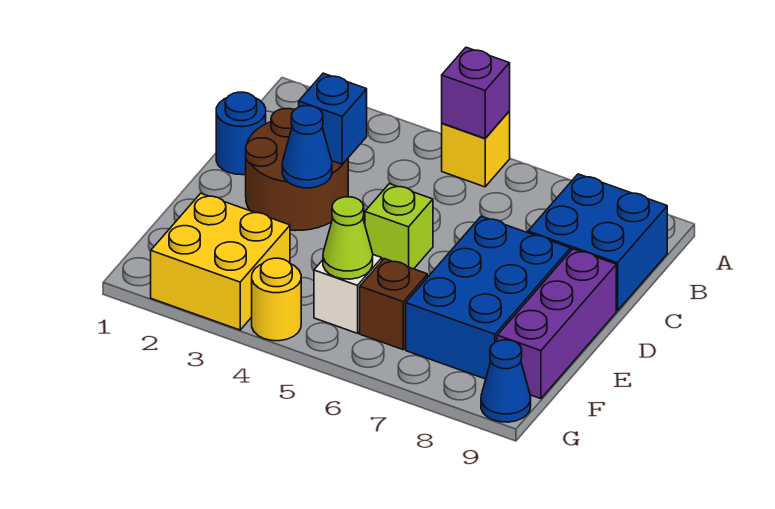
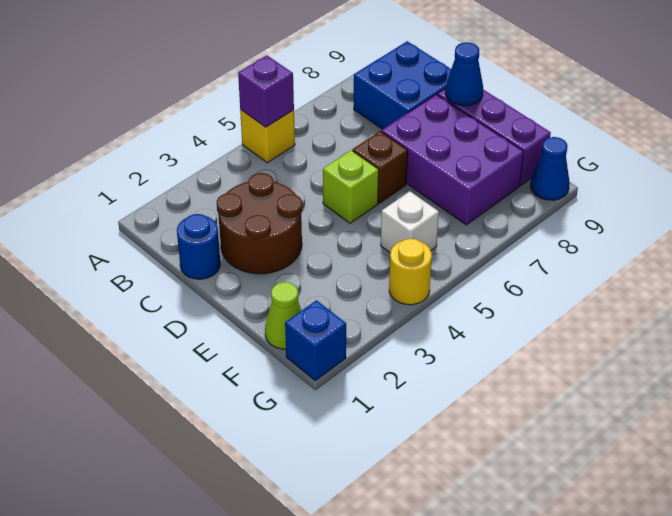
blue brick C3 level 2 -> blue brick G1 level 1
blue cone D3 level 2 -> blue cone D9 level 2
blue brick D7:F8 level 1 -> purple brick D7:F8 level 1
yellow brick F2:G3 level 1 -> none
lime cone F5 level 2 -> lime cone F1 level 1
brown brick F6 level 1 -> brown brick D6 level 1

